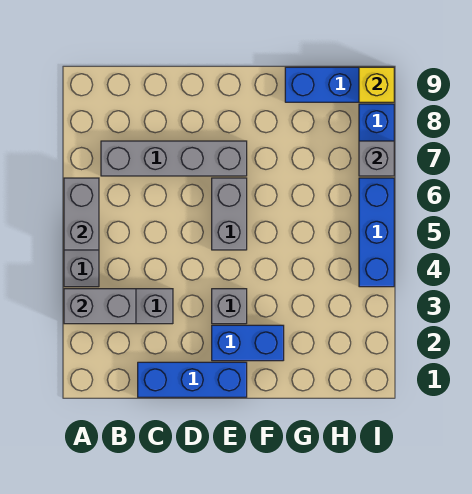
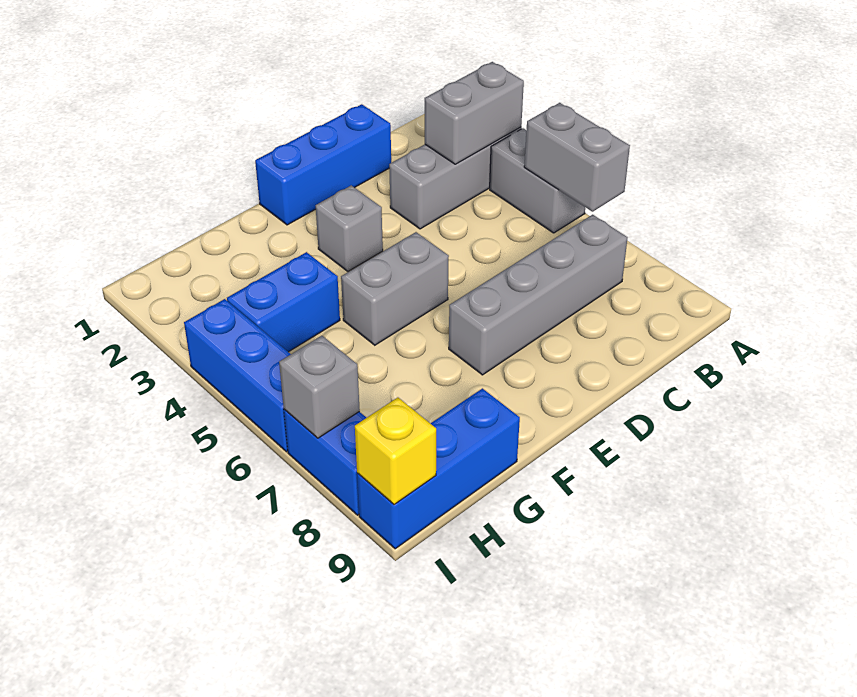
blue brick E2:F2 level 1 -> blue brick G4:H4 level 1
grey brick E5:E6 level 1 -> grey brick E5:F5 level 1

